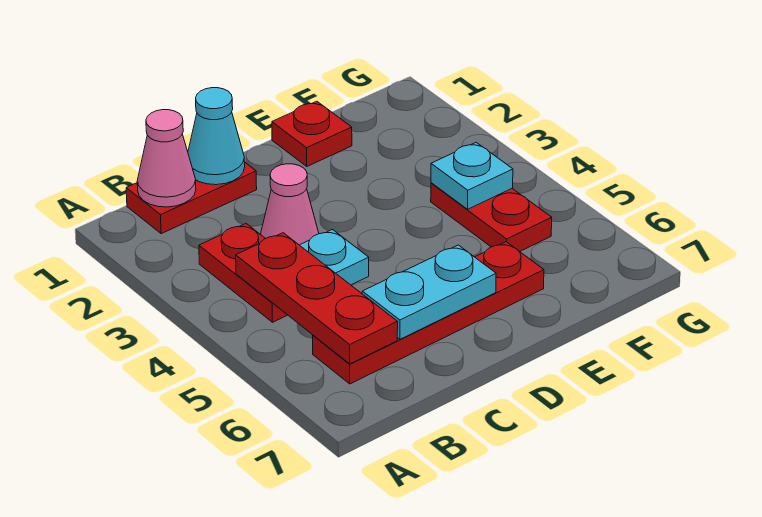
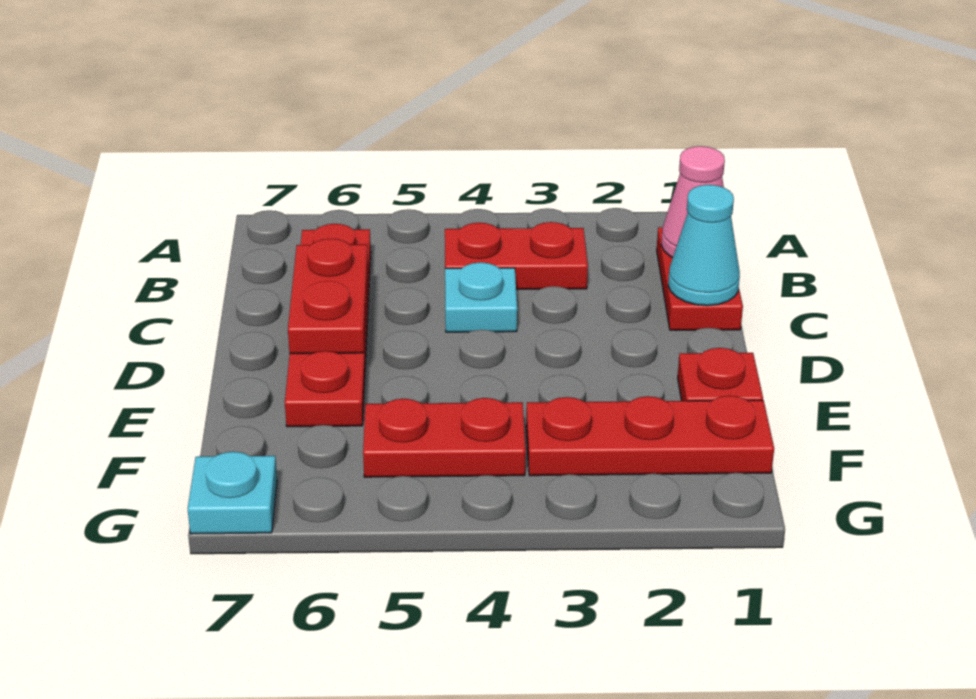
red plate B4:B6 level 2 -> red plate F1:F3 level 1
pink cone C3 level 1 -> none
cyan plate C6:D6 level 2 -> red plate C6:D6 level 2
cyan plate F4 level 2 -> cyan plate G7 level 1

